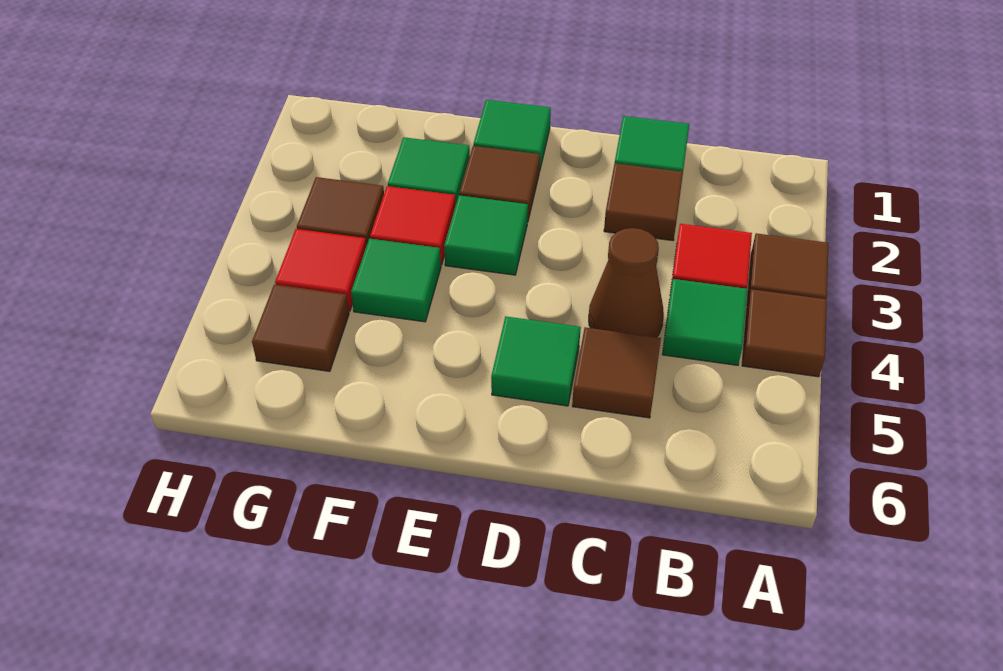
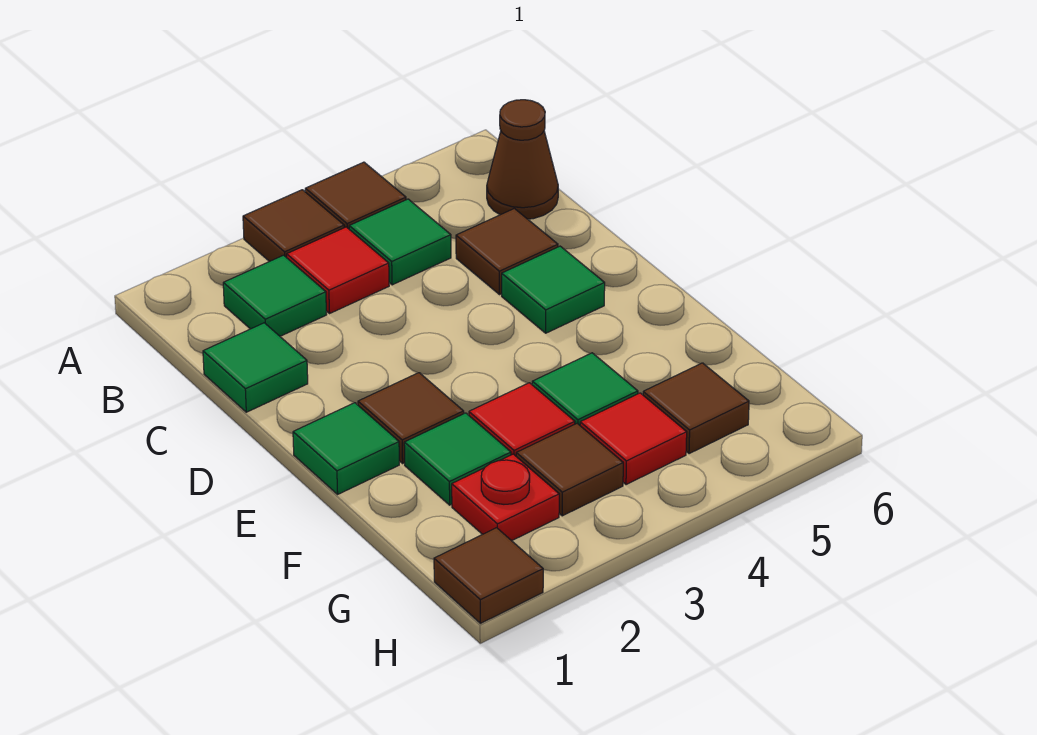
brown tile C2 level 1 -> brown tile H1 level 1
brown cone C4 level 1 -> brown cone B6 level 1
green tile E3 level 1 -> green tile B2 level 1
none -> red plate G2 level 1

